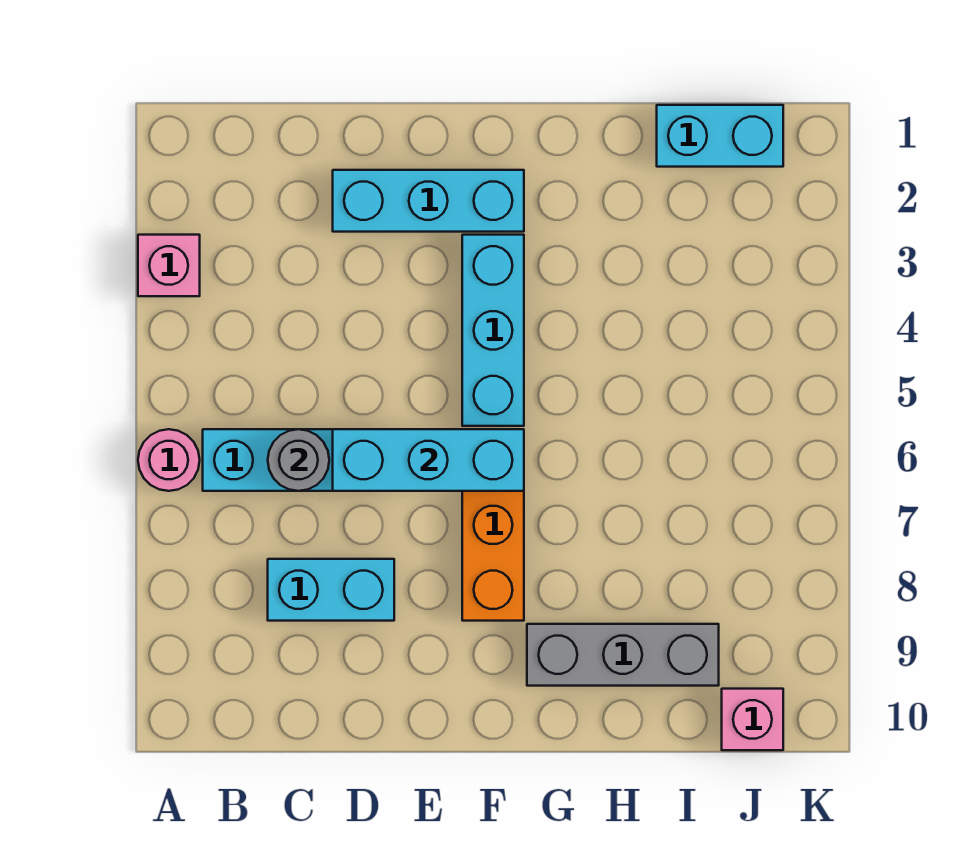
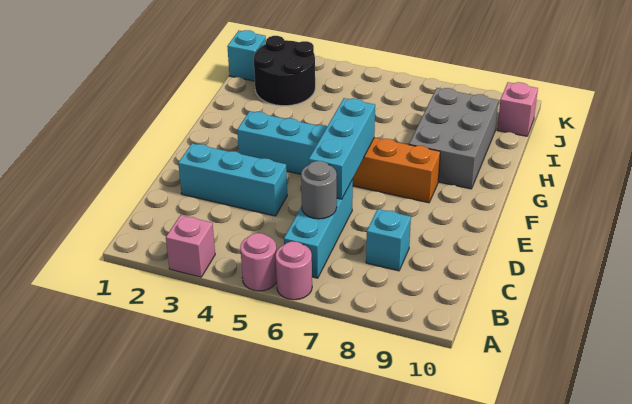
none -> pink round brick A5 level 1
cyan brick C8:D8 level 1 -> cyan brick C8 level 1
cyan brick D2:F2 level 1 -> cyan brick D2:D4 level 1
grey brick G9:I9 level 1 -> grey brick G8:I9 level 1
cyan brick I1:J1 level 1 -> cyan brick J1 level 1
none -> black round brick I2:J3 level 1

